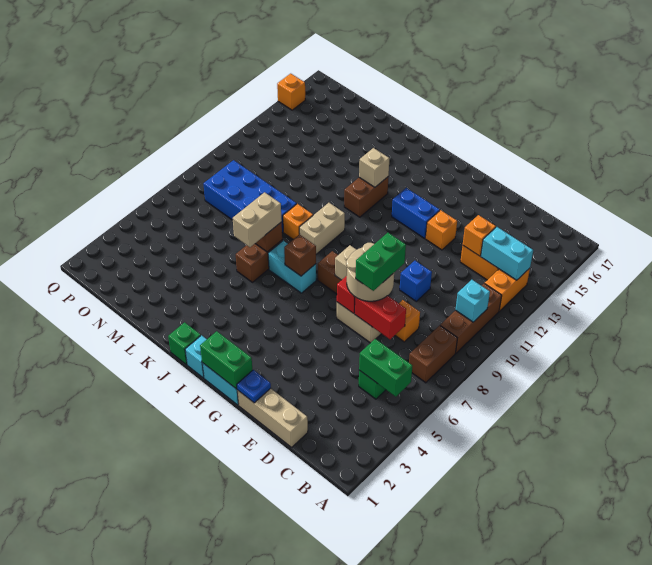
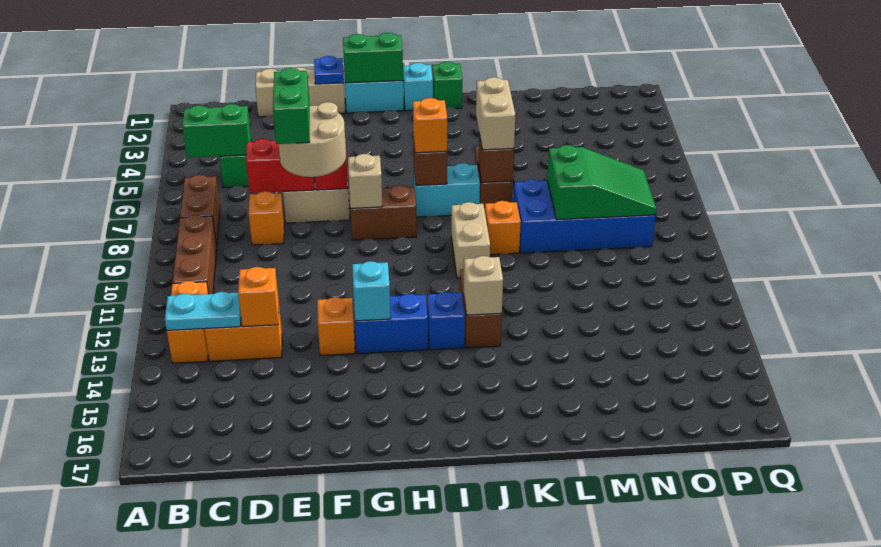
cyan brick B10 level 2 -> cyan brick G13 level 2
cyan brick B13:C13 level 2 -> cyan plate B13:C13 level 2
blue brick E10 level 1 -> blue brick I13 level 1
none -> green slope M8:O9 level 2 top M
orange brick Q15 level 1 -> orange brick I7 level 3

